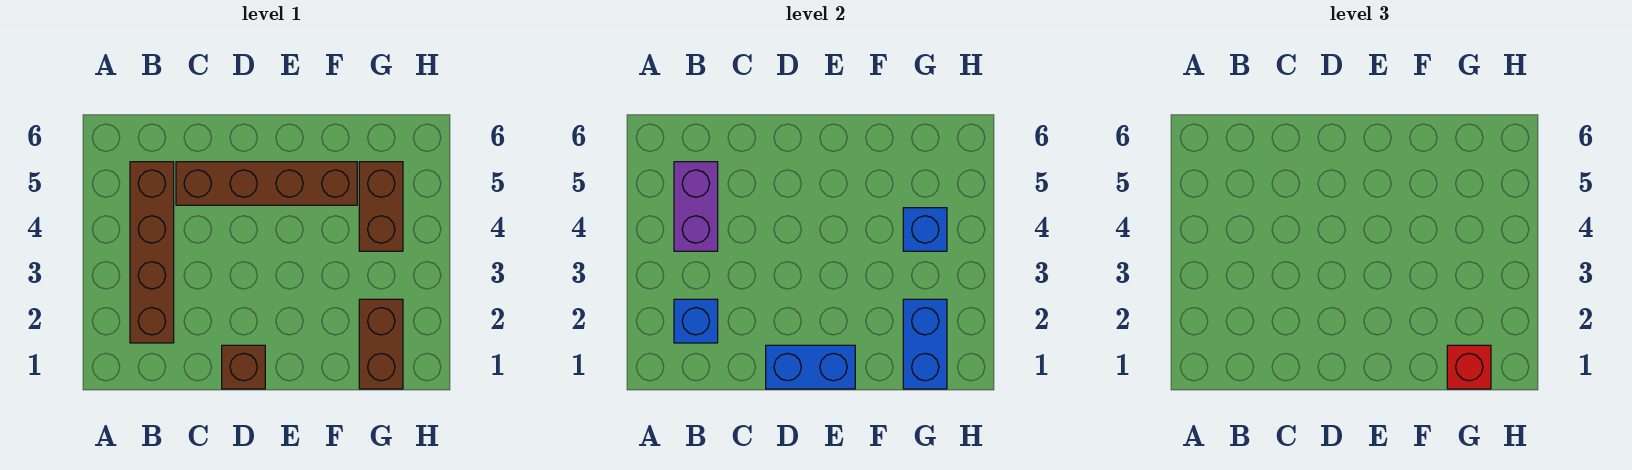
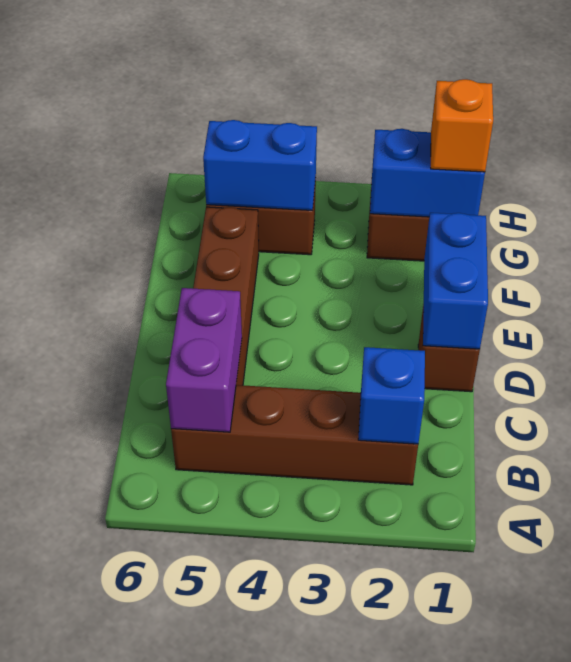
purple brick B4:B5 level 2 -> purple brick B5:C5 level 2
red brick G1 level 3 -> orange brick G1 level 3
blue brick G4 level 2 -> blue brick G4:G5 level 2

